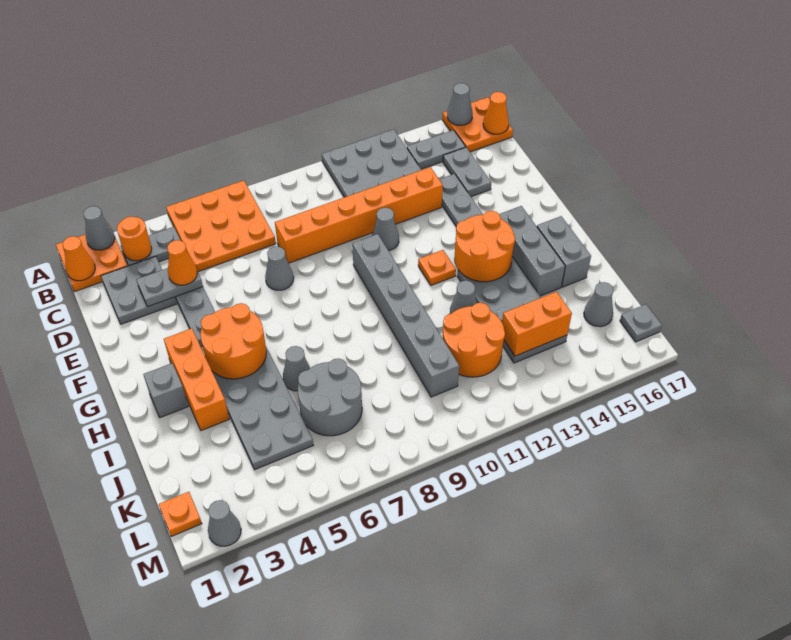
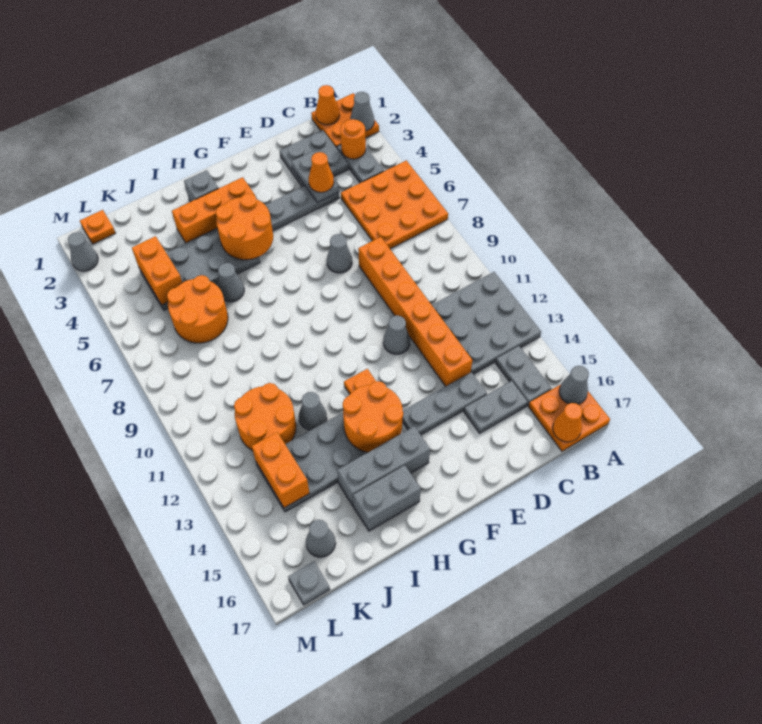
grey brick F10:K10 level 1 -> none
grey round brick J6:K7 level 1 -> orange round brick J6:K7 level 1
none -> orange brick K4:K5 level 2

